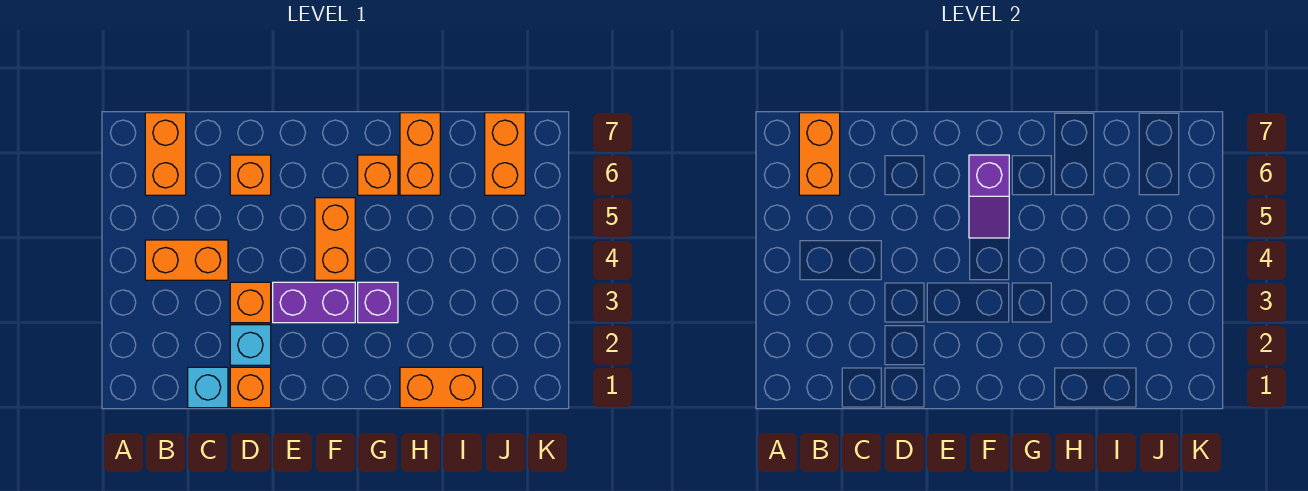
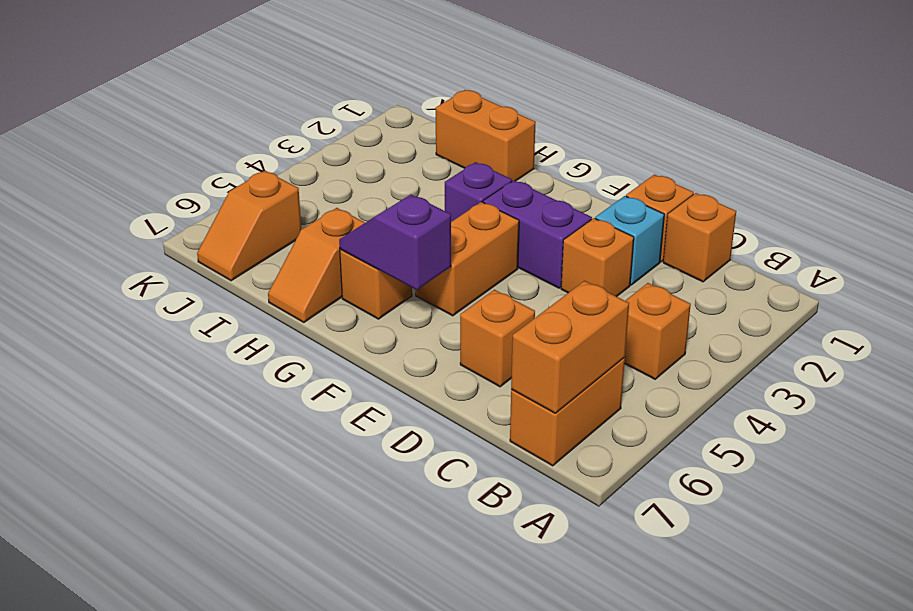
orange brick B4:C4 level 1 -> orange brick B4 level 1
cyan brick C1 level 1 -> orange brick C1 level 1
purple slope F5:F6 level 2 top 6 -> purple slope F6:G6 level 2 top F
orange brick H6:H7 level 1 -> orange slope H6:H7 level 1 top 6
orange brick J6:J7 level 1 -> orange slope J6:J7 level 1 top 6

